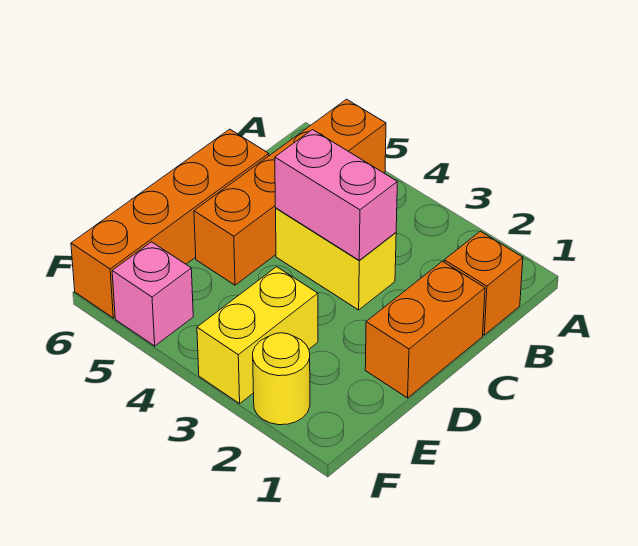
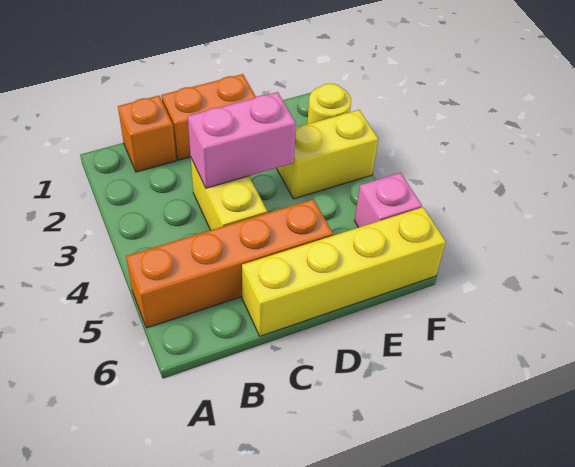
pink brick C3:C4 level 2 -> pink brick C3:D3 level 2
orange brick C6:F6 level 1 -> yellow brick C6:F6 level 1

